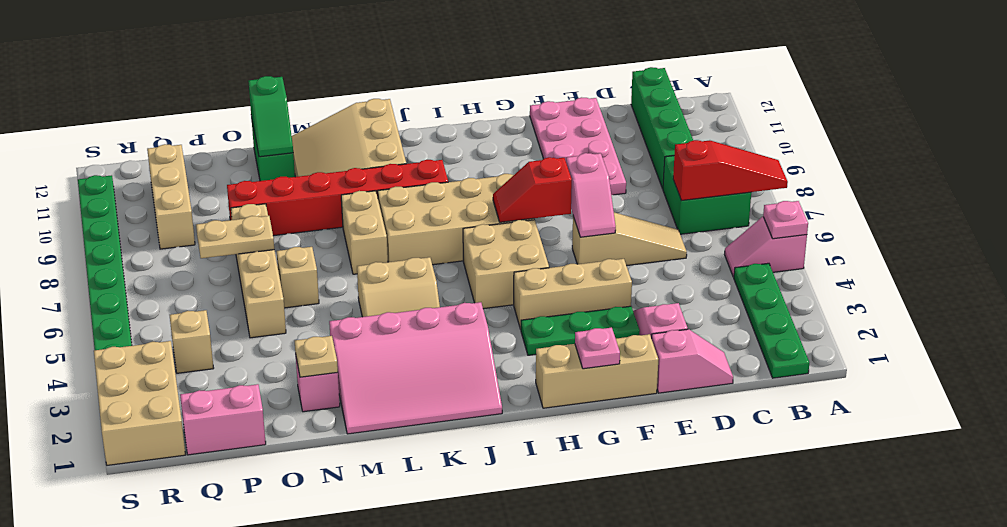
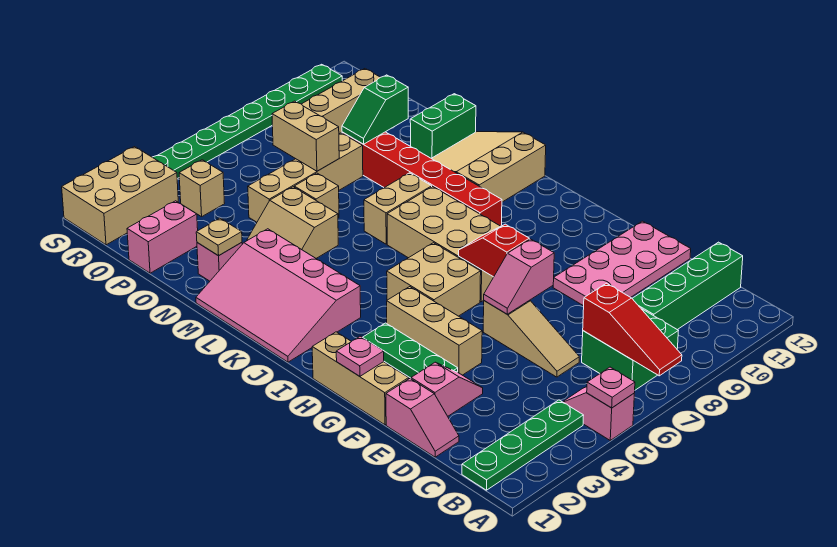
tan slope K4:L5 level 1 top 5 -> tan slope M4:N5 level 1 top 5
green slope N11:N12 level 2 top 12 -> green slope O9:O10 level 2 top 10
tan plate O7:P7 level 2 -> tan brick O7:P7 level 2
pink brick P1:Q1 level 1 -> pink brick P1:P2 level 1

